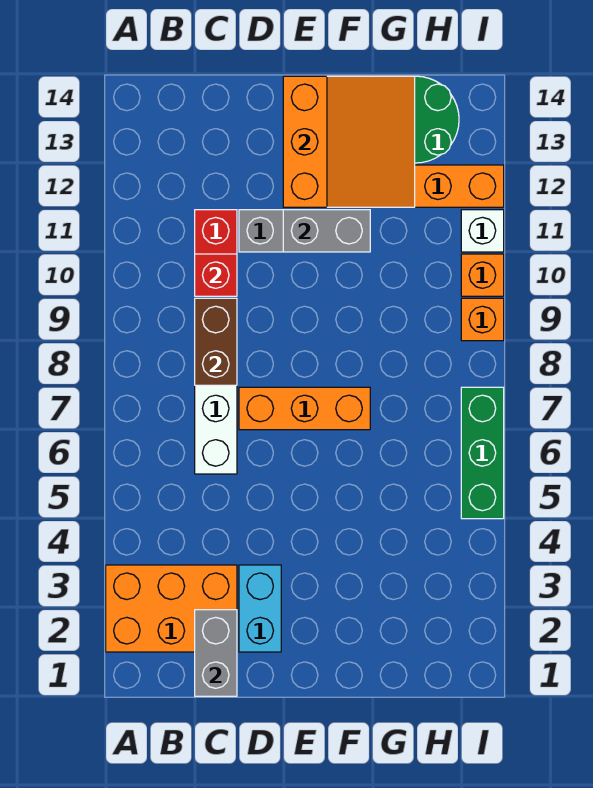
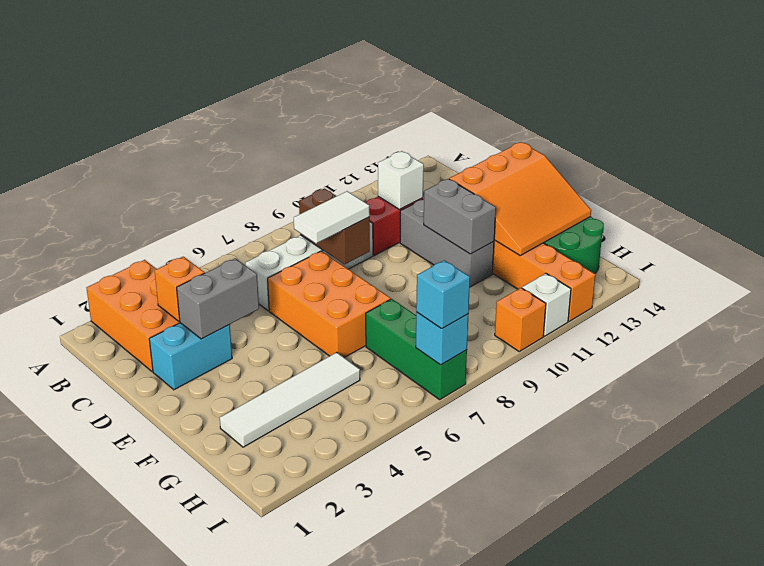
grey brick C1:C2 level 2 -> grey brick D3:D4 level 2
brown brick C8:C9 level 2 -> brown brick C8:D8 level 2
red brick C10 level 2 -> none
none -> white brick C11 level 2
orange brick D7:F7 level 1 -> orange brick D6:F7 level 1
none -> white tile D7:D8 level 3
none -> white tile G2:G5 level 1
green brick I5:I7 level 1 -> green brick G7:I7 level 1
none -> cyan brick I7 level 2
none -> cyan brick I7 level 3
orange brick I9 level 1 -> orange brick C3 level 2

